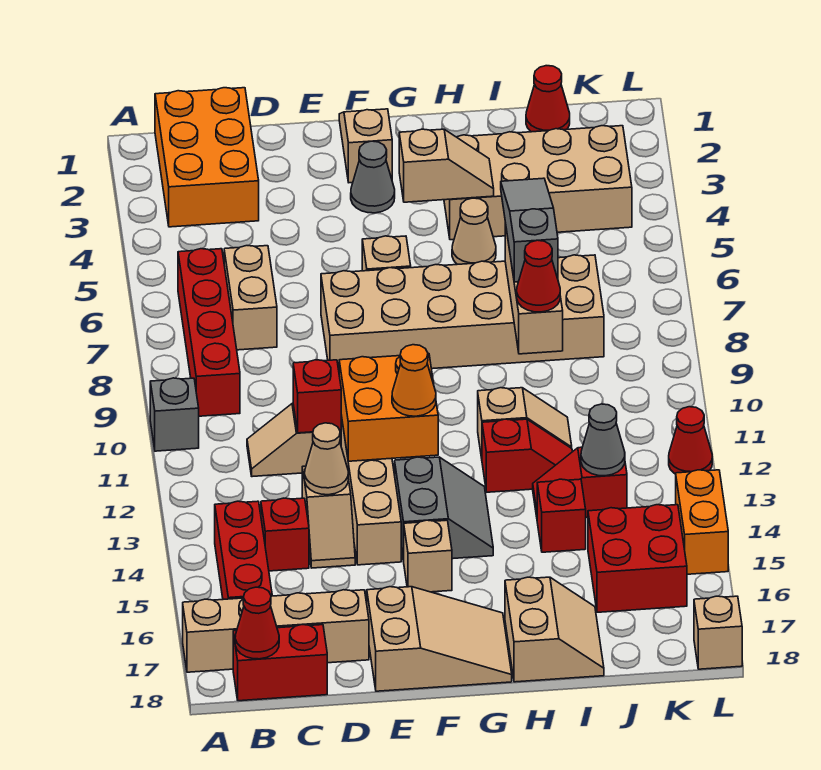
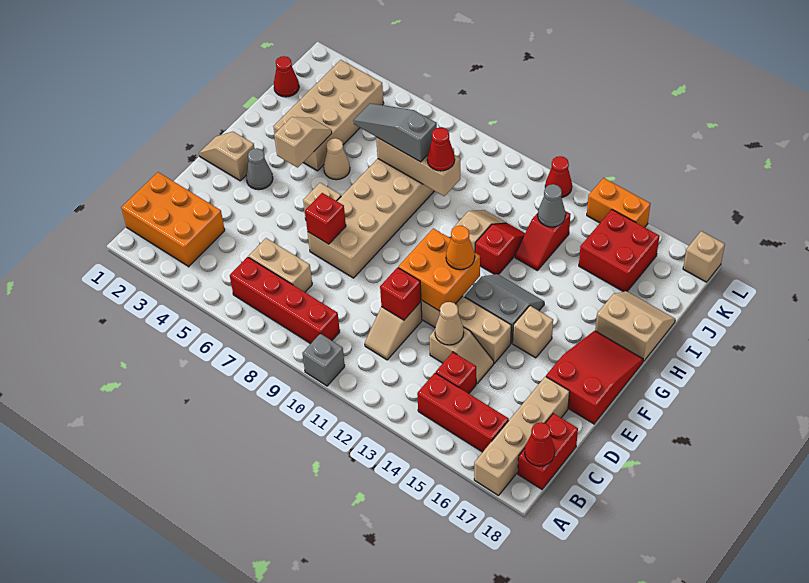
tan slope E17:G18 level 1 top E -> red slope E17:G18 level 1 top E
red brick I14 level 1 -> red brick E7 level 2

